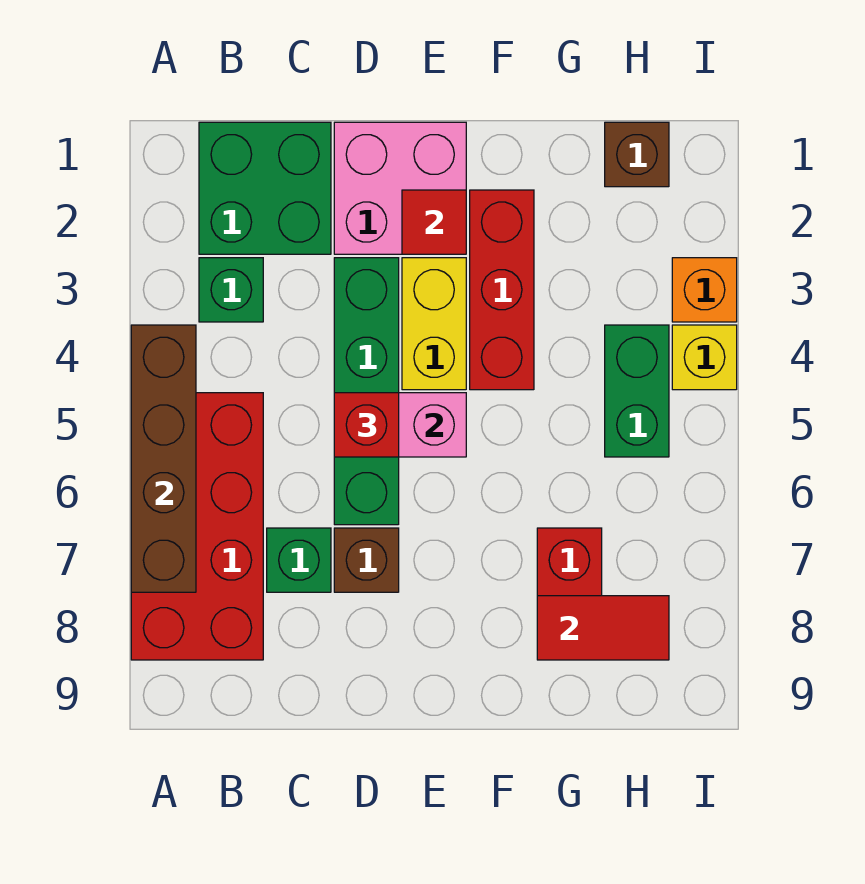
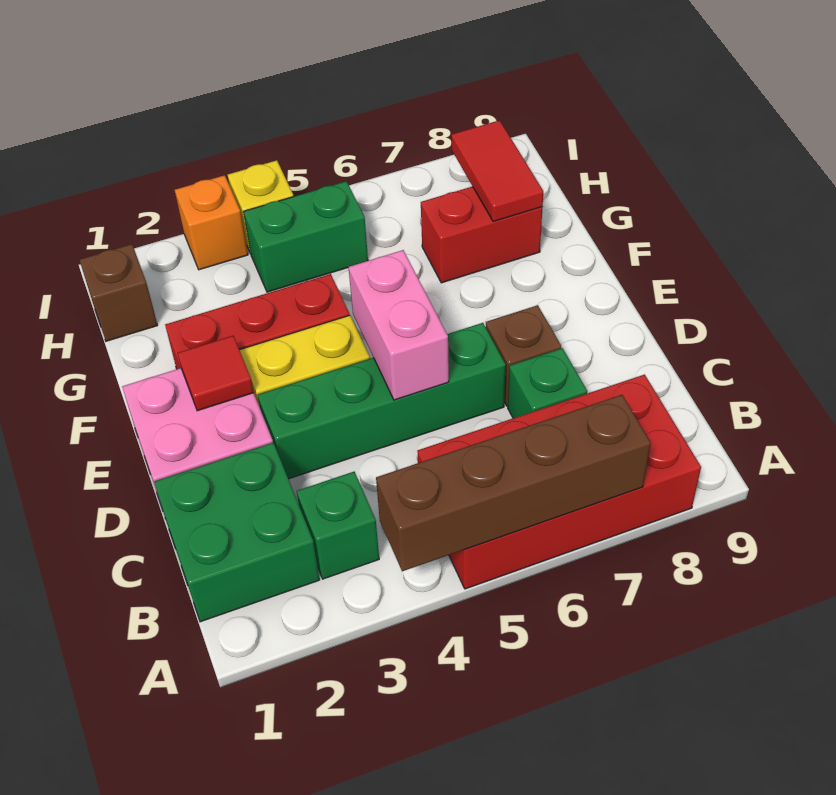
red brick D5 level 3 -> none

